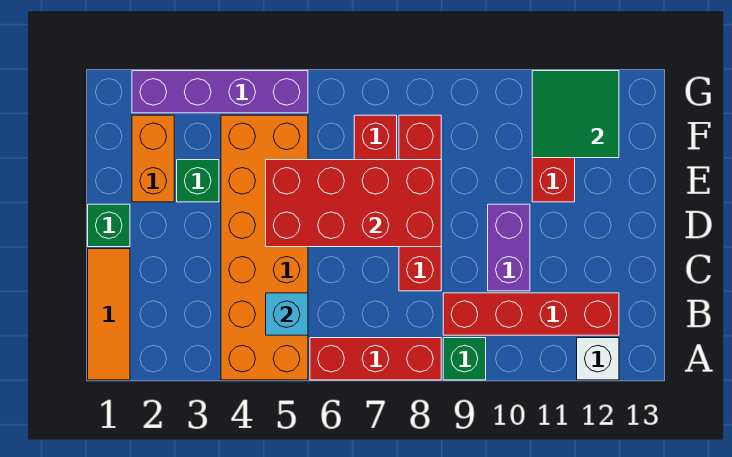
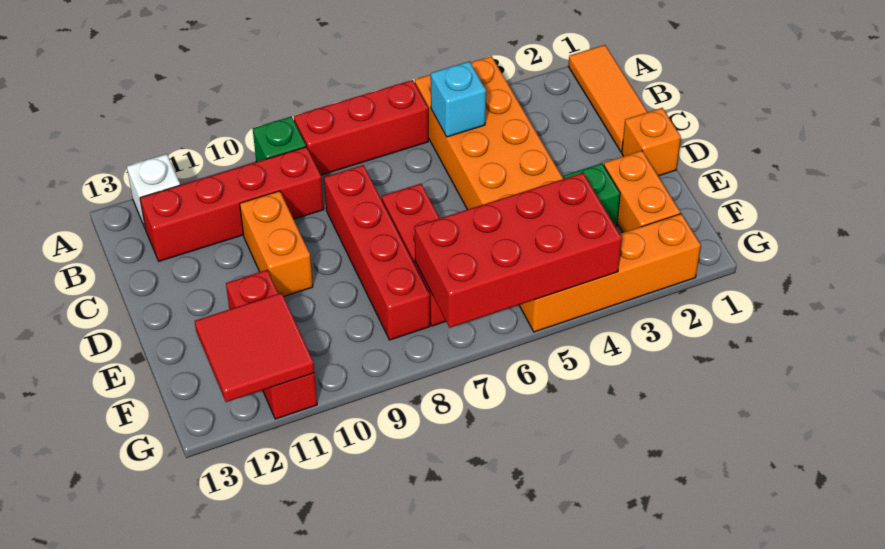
purple brick C10:D10 level 1 -> orange brick C10:D10 level 1
green brick D1 level 1 -> orange brick D1 level 1
red brick D5:E8 level 2 -> red brick F4:G7 level 2
green tile F11:G12 level 2 -> red tile F11:G12 level 2
purple brick G2:G5 level 1 -> orange brick G2:G5 level 1

